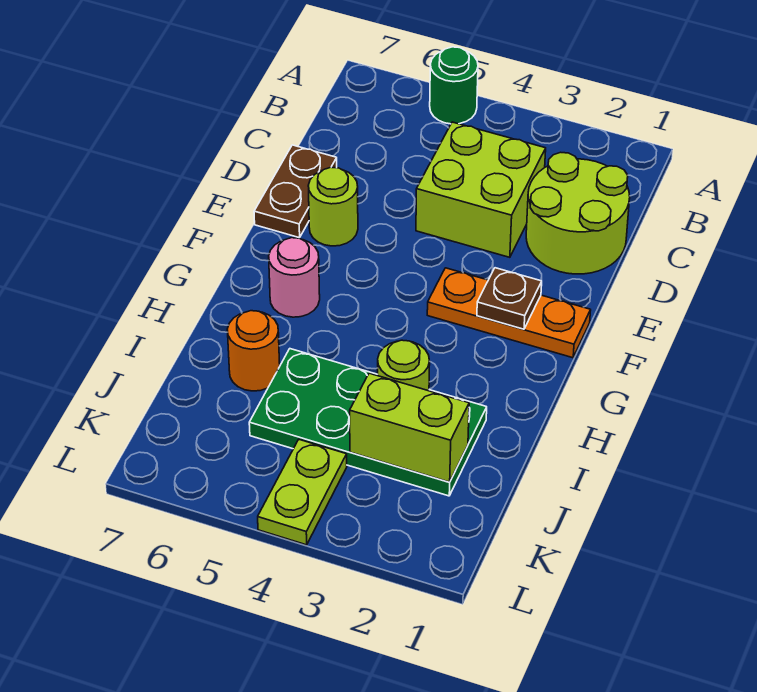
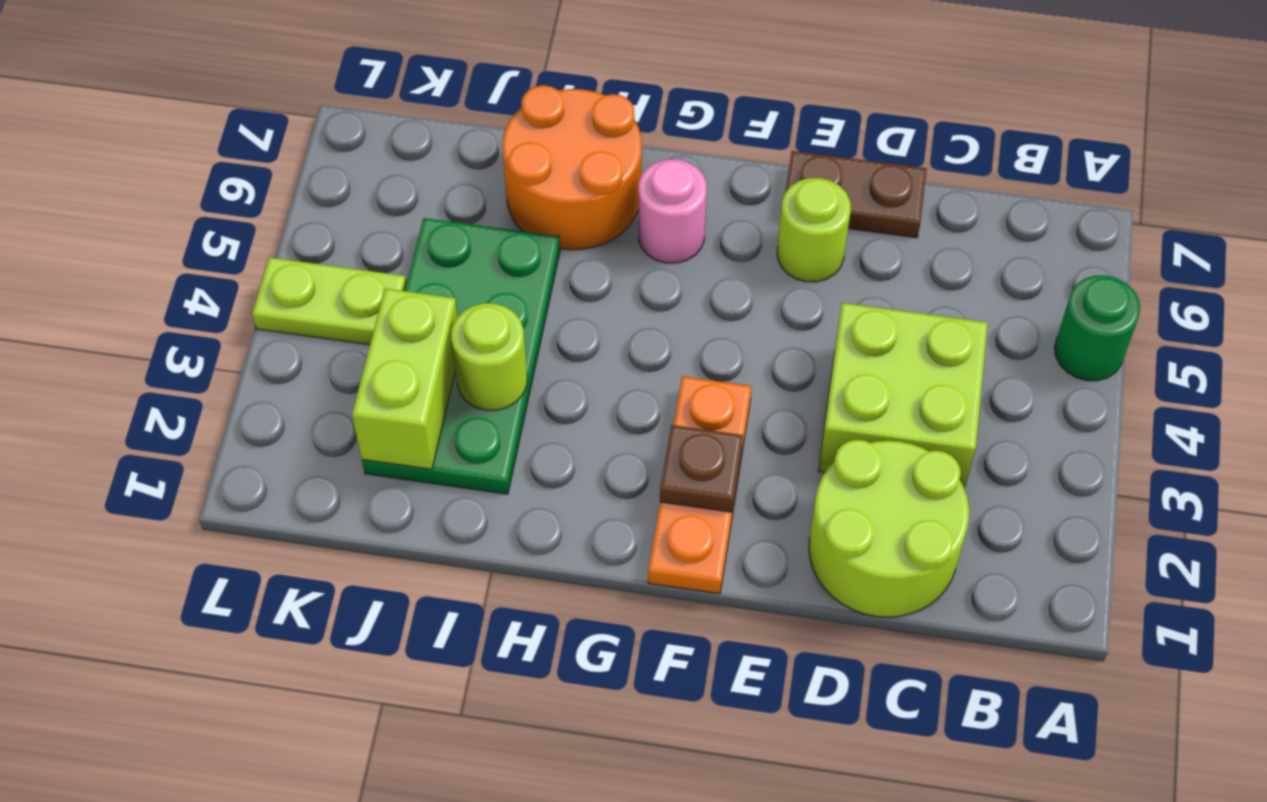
orange round brick I6 level 1 -> orange round brick H6:I7 level 1

